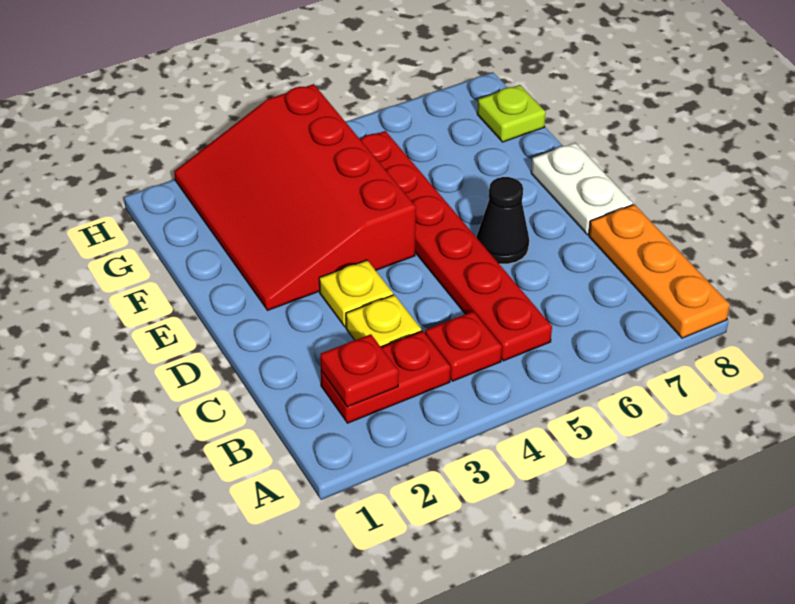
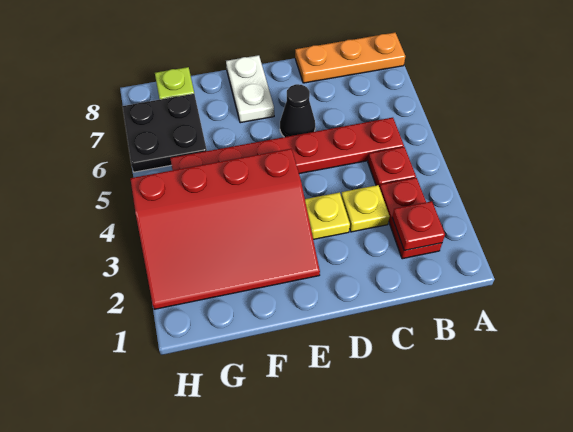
white plate D8:E8 level 1 -> white plate E7:E8 level 1
none -> black plate G6:H7 level 1

